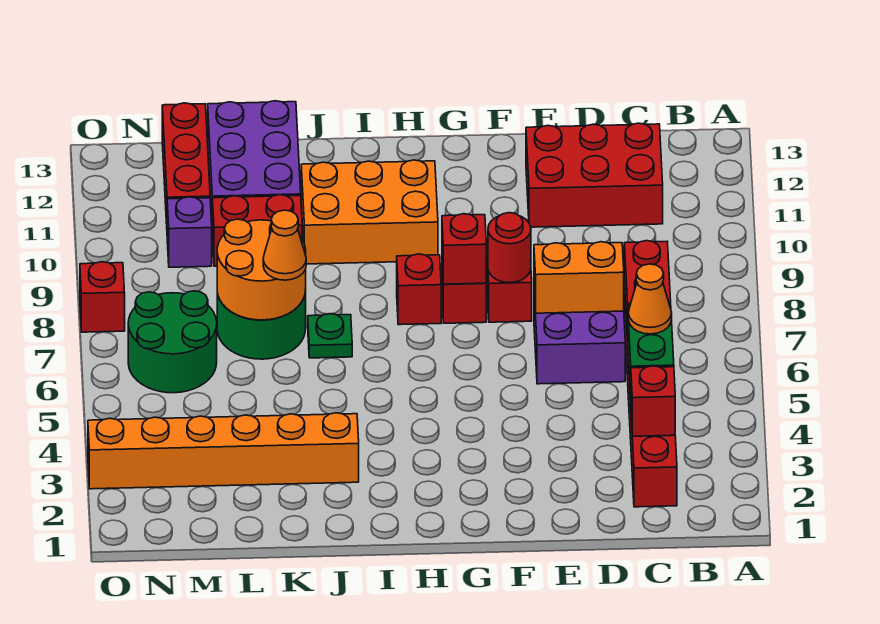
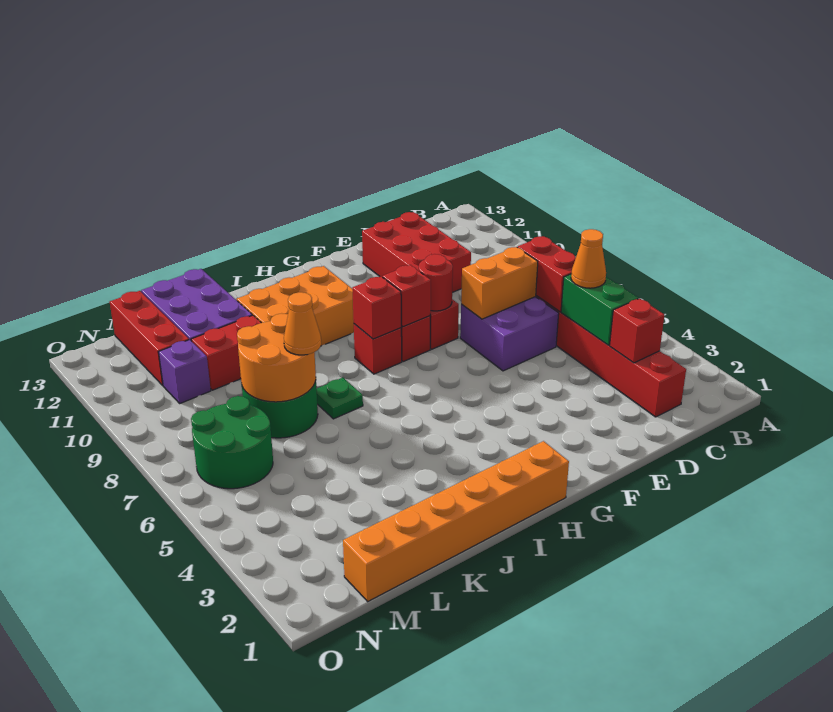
red brick C11:E12 level 1 -> red brick D10:E12 level 1
orange brick J3:O3 level 1 -> orange brick H1:M1 level 1
red brick O8 level 1 -> red brick H8 level 2

